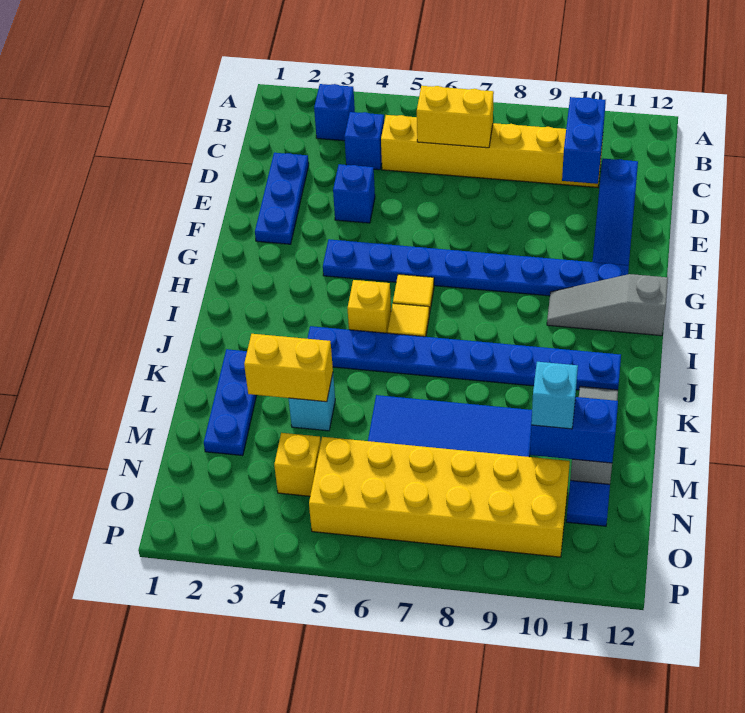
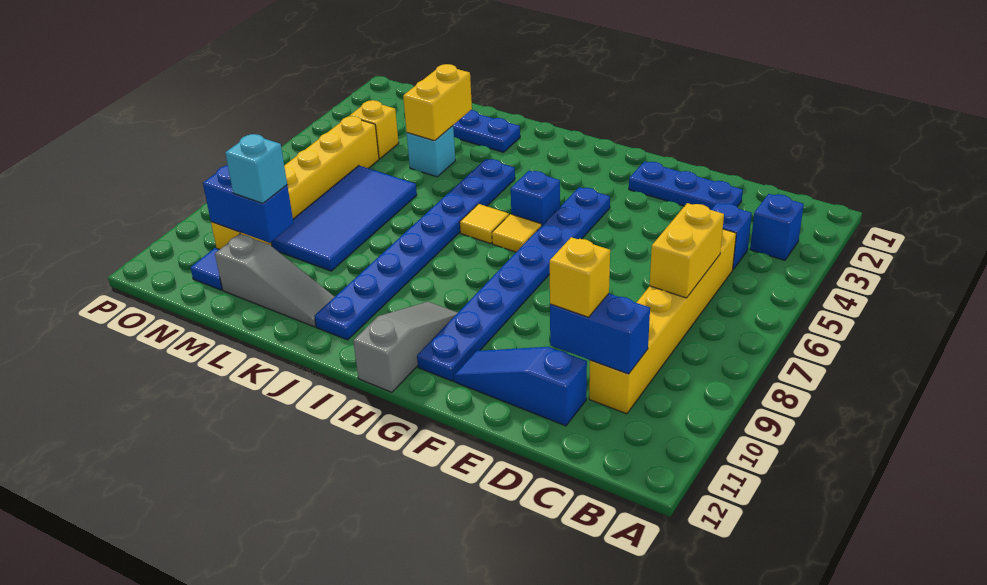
blue brick E4 level 1 -> blue brick H5 level 1
yellow brick I5 level 1 -> yellow brick D10 level 3
blue brick M10:M11 level 2 -> blue brick M10:N10 level 2
yellow brick N5:O10 level 1 -> yellow brick N5:N10 level 1

